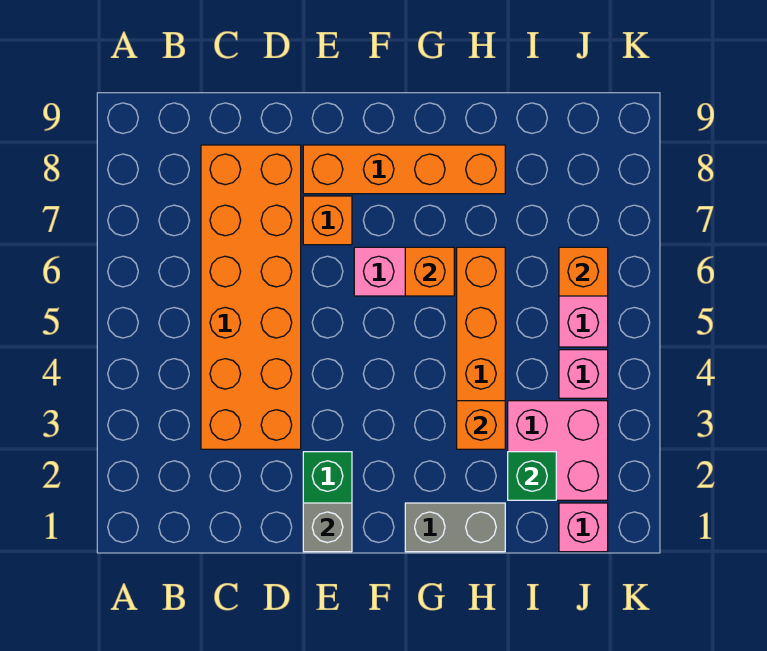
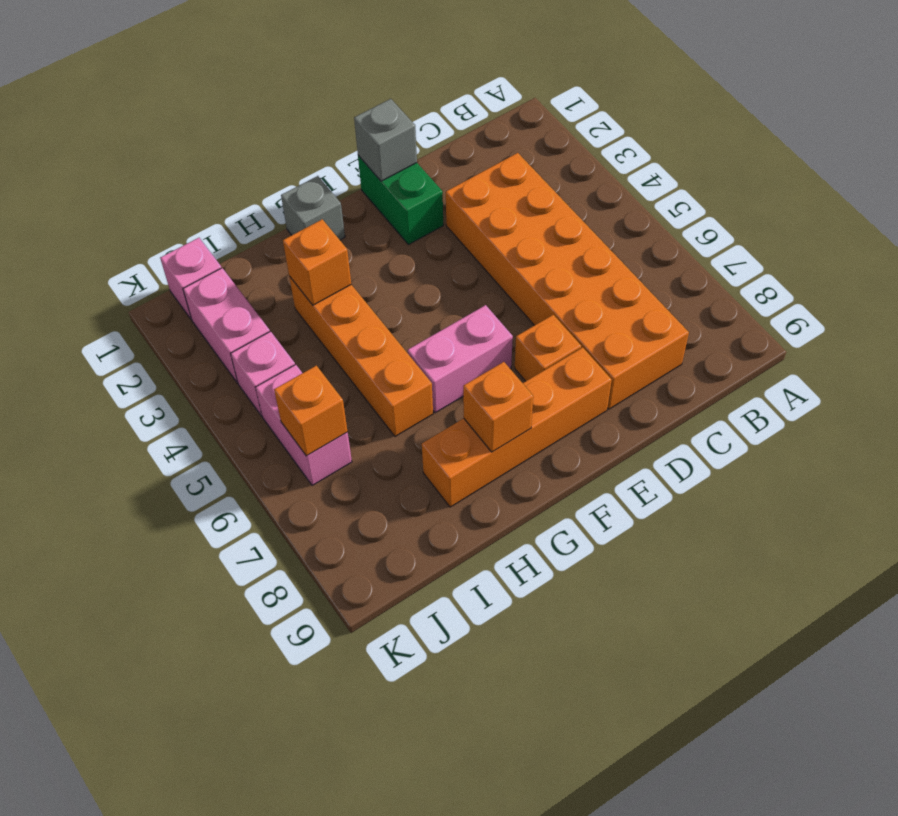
grey brick G1:H1 level 1 -> grey brick G1 level 1
orange brick G6 level 2 -> orange brick G8 level 2
pink brick I2:J3 level 1 -> pink brick J2:J3 level 1
green brick I2 level 2 -> none

